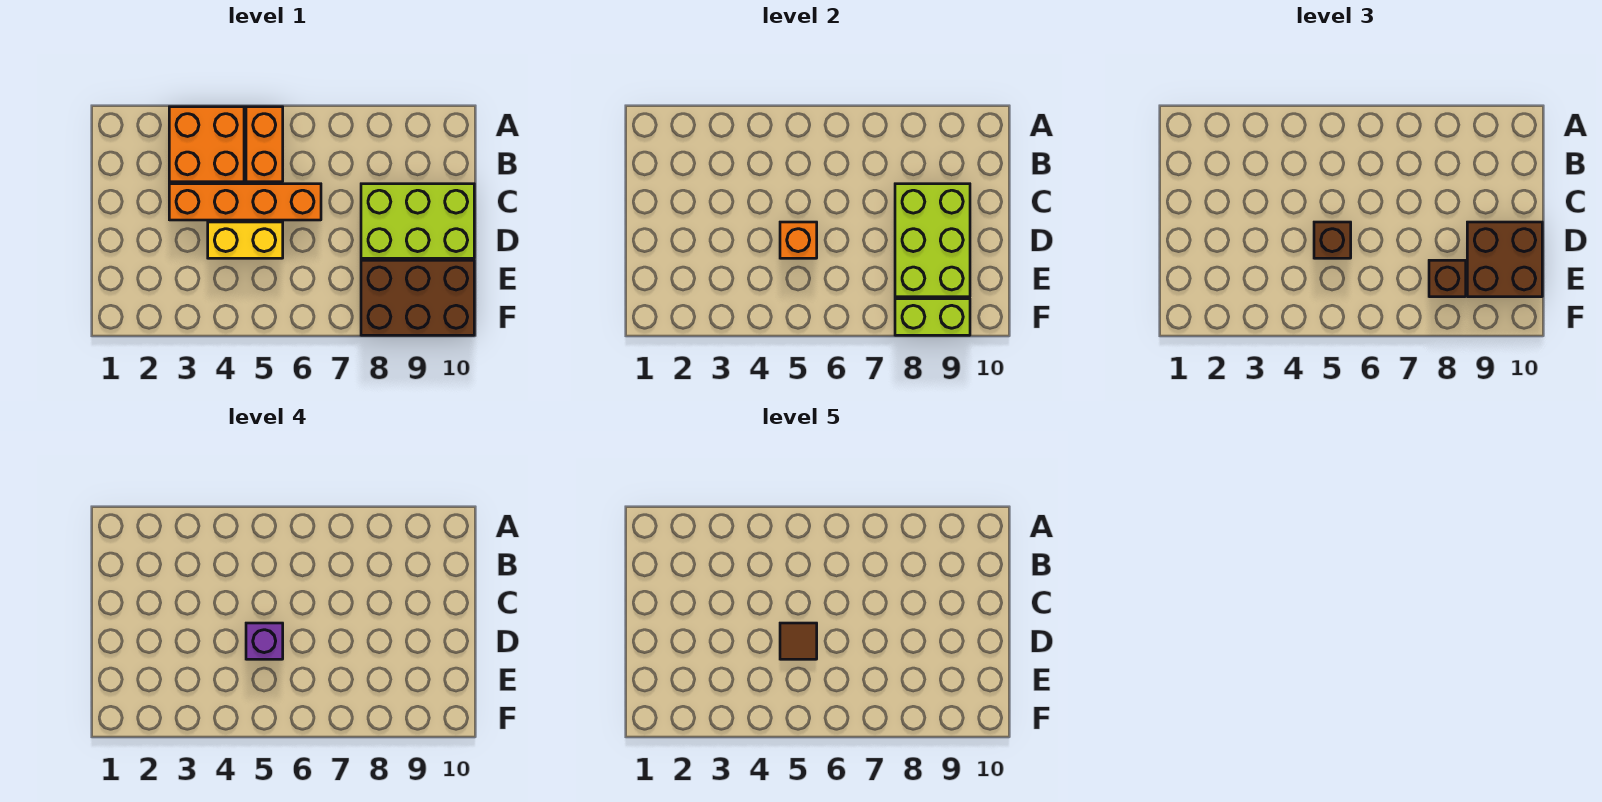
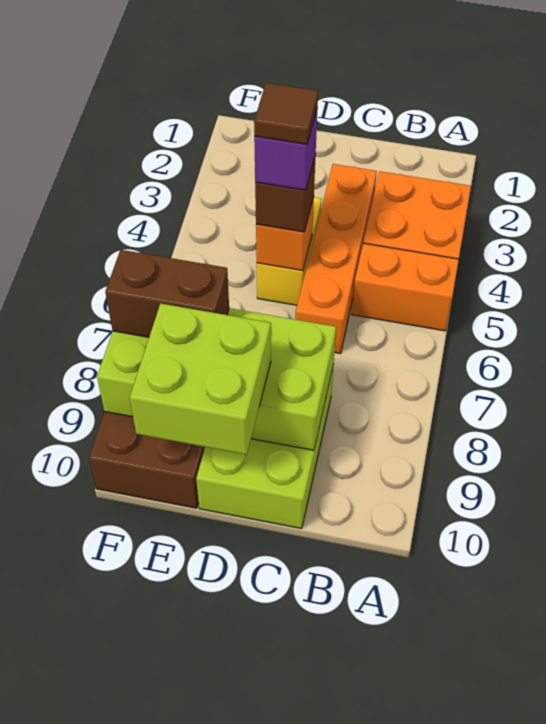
brown brick D9:E10 level 3 -> lime brick D9:E10 level 3
brown brick E8 level 3 -> brown brick E8:F8 level 3

